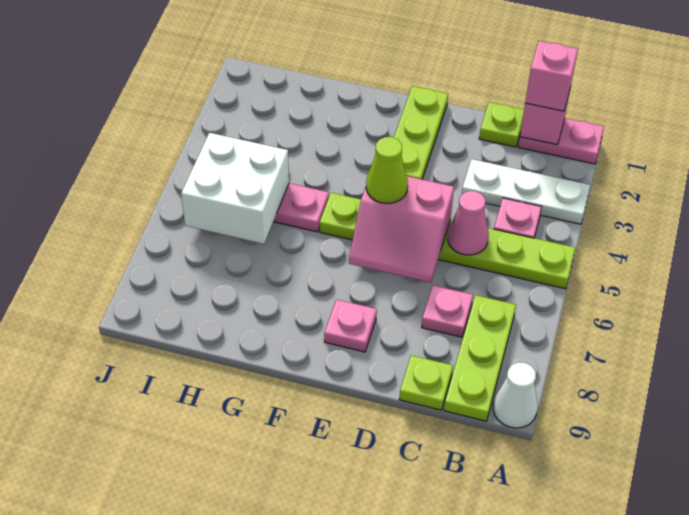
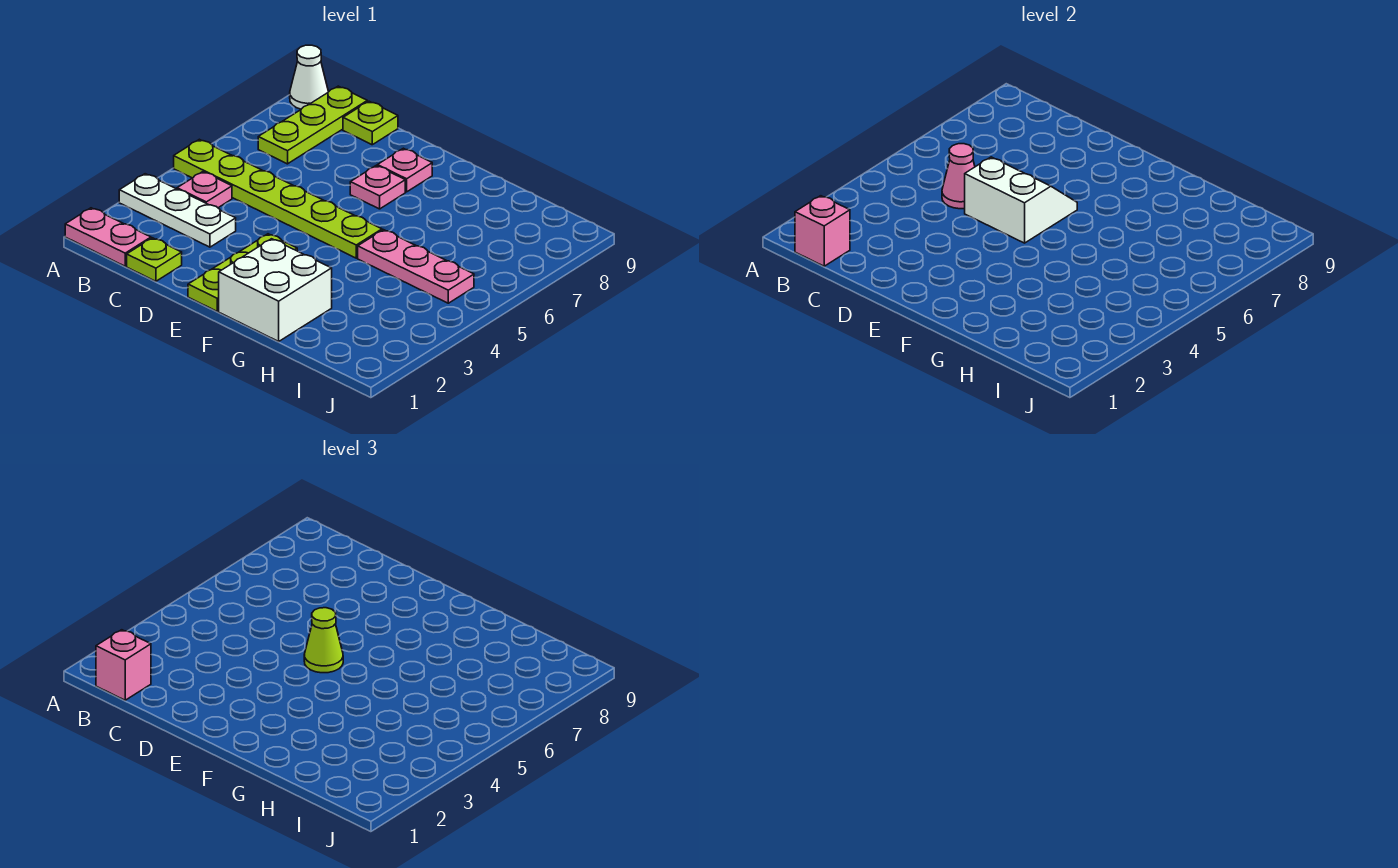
pink plate C7 level 1 -> pink plate E7 level 1
pink slope D5:E6 level 2 top 5 -> white slope D5:E6 level 2 top 5
white brick H5:I6 level 2 -> white brick F1:G2 level 1

